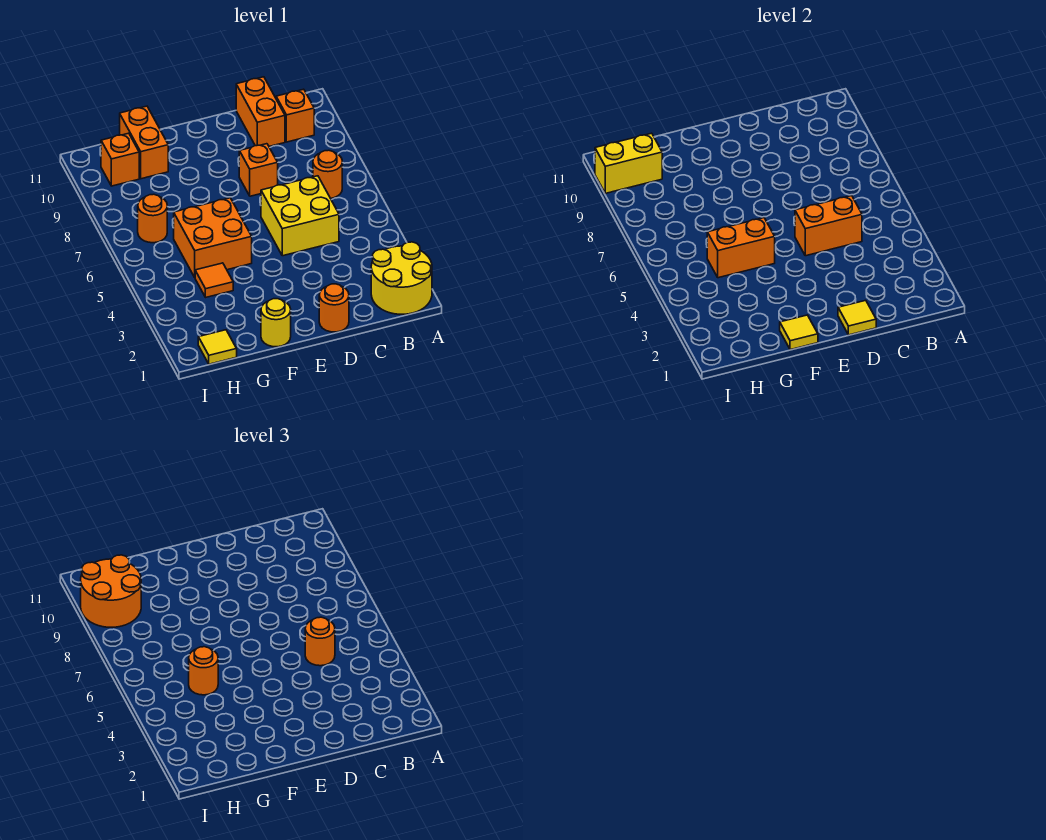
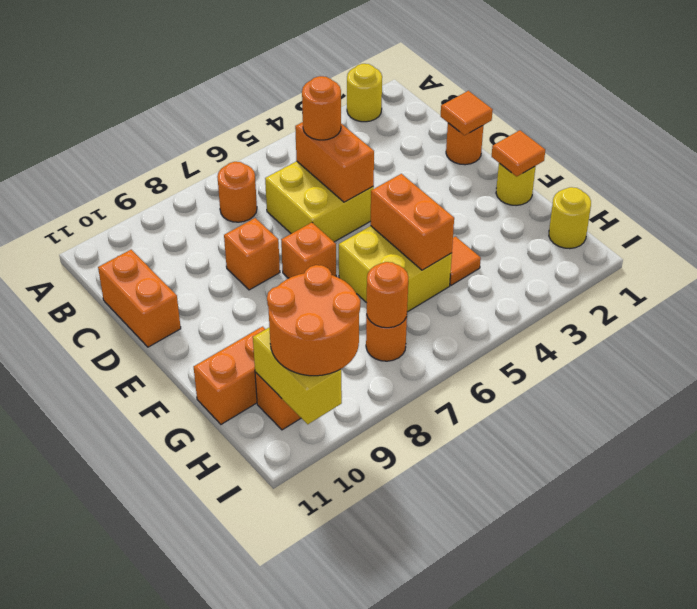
yellow round brick A1:B2 level 1 -> yellow round brick A2 level 1
orange brick B10 level 1 -> orange brick E7 level 1
orange brick C10:C11 level 1 -> orange brick C11:D11 level 1
yellow tile D1 level 2 -> orange tile D1 level 2
yellow tile F1 level 2 -> orange tile F1 level 2
orange brick F5:G6 level 1 -> yellow brick F5:G6 level 1
orange round brick G5 level 3 -> orange round brick H7 level 2
yellow tile H1 level 1 -> yellow round brick H1 level 1

